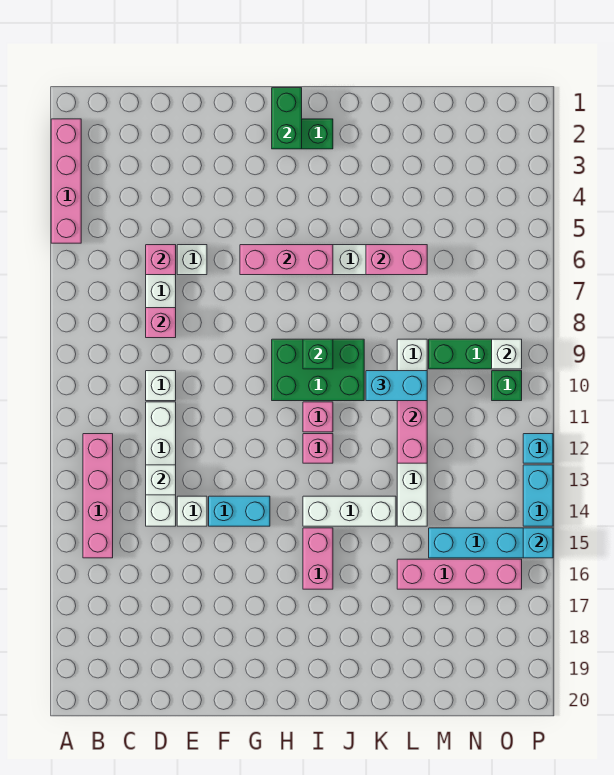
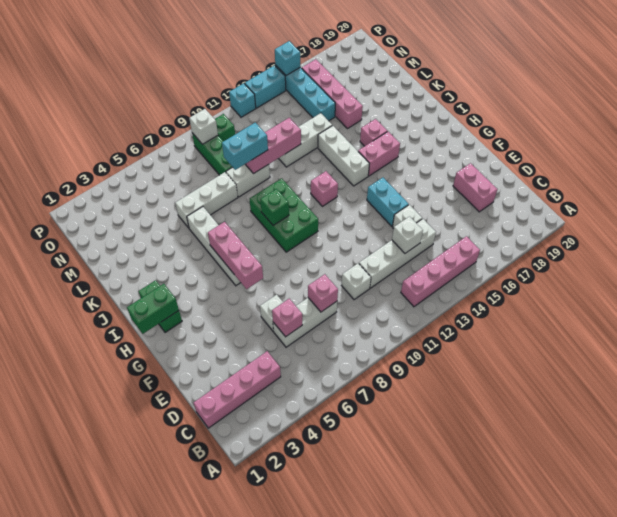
pink brick A2:A5 level 1 -> pink brick C1:C4 level 1
pink brick I11 level 1 -> pink brick J16 level 1
pink brick K6:L6 level 2 -> pink brick D18:E18 level 1
cyan brick K10:L10 level 3 -> cyan brick L9:L10 level 3
none -> white brick L6:L8 level 1

